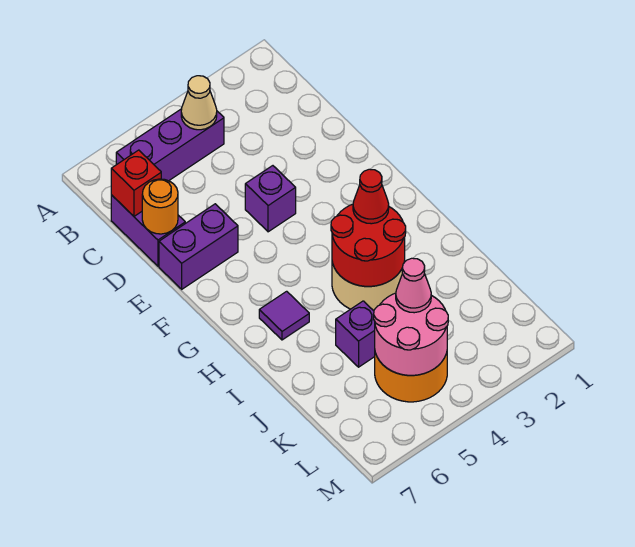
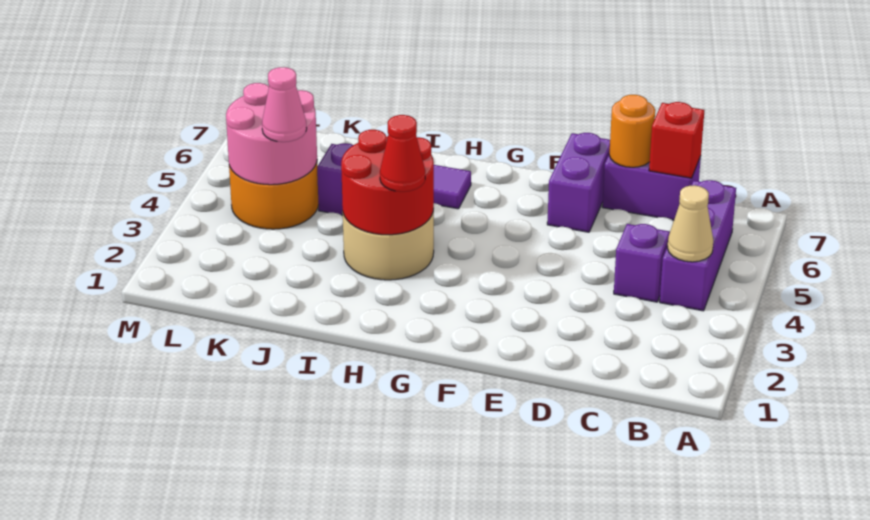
purple brick E4 level 1 -> purple brick C4 level 1

